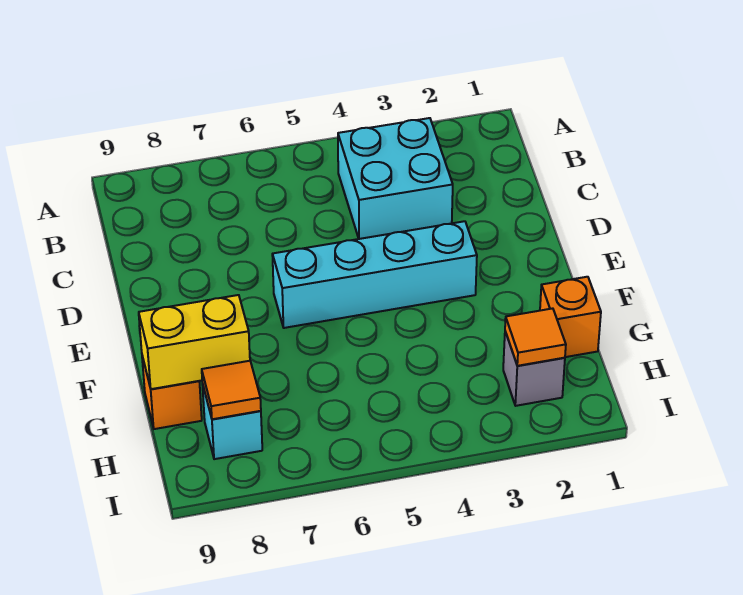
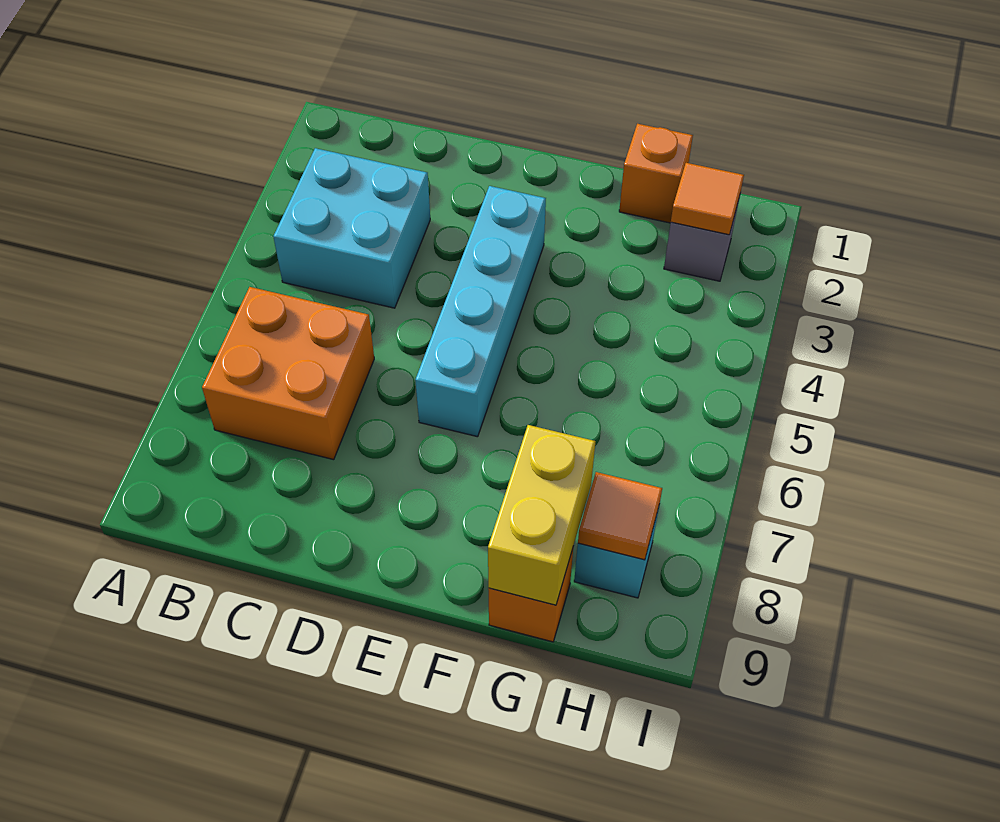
none -> orange brick B6:C7 level 1

